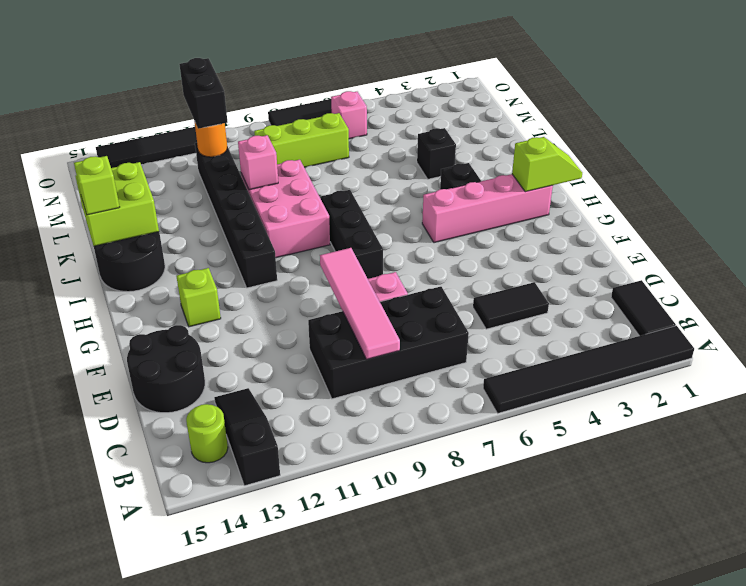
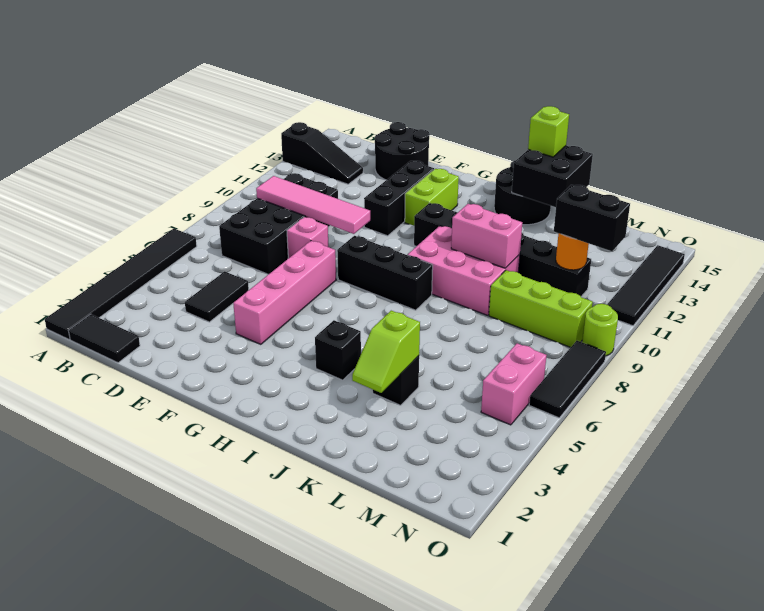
lime round brick B14 level 1 -> lime round brick O9 level 1
none -> black brick F11:F13 level 1
lime brick G13 level 1 -> lime brick G12:G13 level 1
lime slope H1:H2 level 2 top 2 -> lime slope K3:K4 level 2 top 4
pink brick H2:H5 level 1 -> pink brick F4:F7 level 1
lime brick J14:K15 level 2 -> black brick J14:K15 level 2
pink brick K10 level 2 -> pink brick J10:K10 level 2
lime brick M7:M9 level 1 -> lime brick L9:N9 level 1
pink brick N6 level 1 -> pink brick N5:N6 level 1

